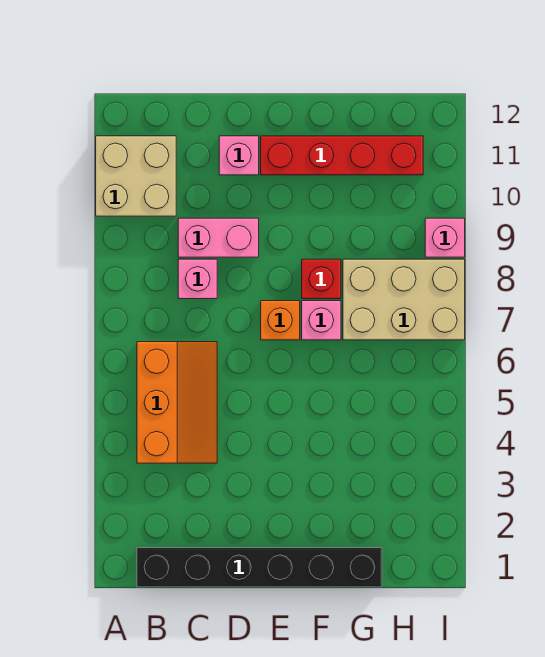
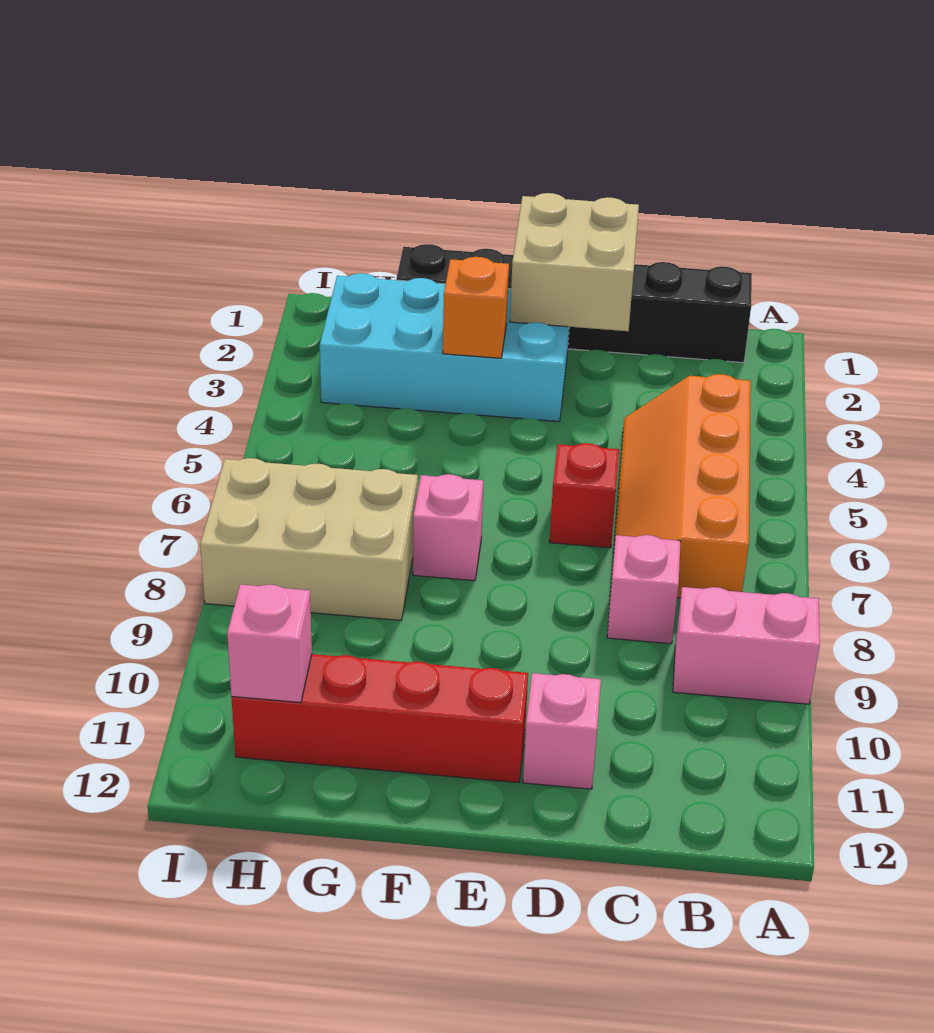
tan brick A10:B11 level 1 -> tan brick D1:E2 level 2
orange slope B4:C6 level 1 top B -> orange slope B4:C7 level 1 top B
pink brick C9:D9 level 1 -> pink brick A9:B9 level 1
none -> cyan brick E2:H3 level 1
orange brick E7 level 1 -> orange brick F3 level 2
red brick F8 level 1 -> red brick D6 level 1
pink brick I9 level 1 -> pink brick H11 level 2

